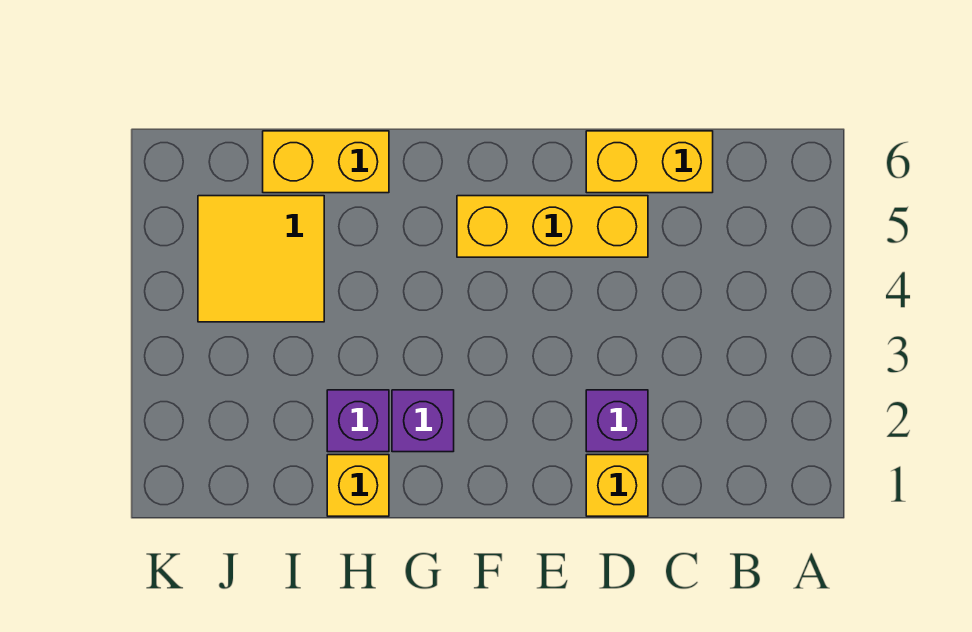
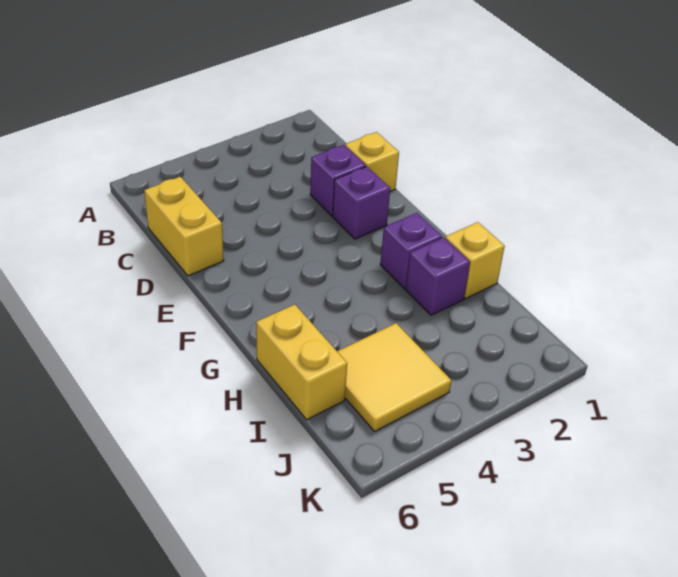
yellow brick D5:F5 level 1 -> none
none -> purple brick E2 level 1

